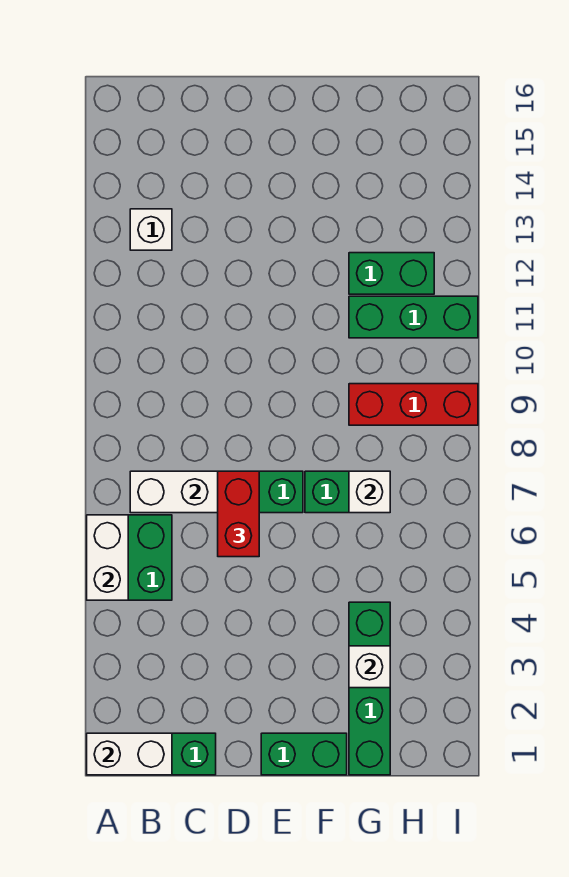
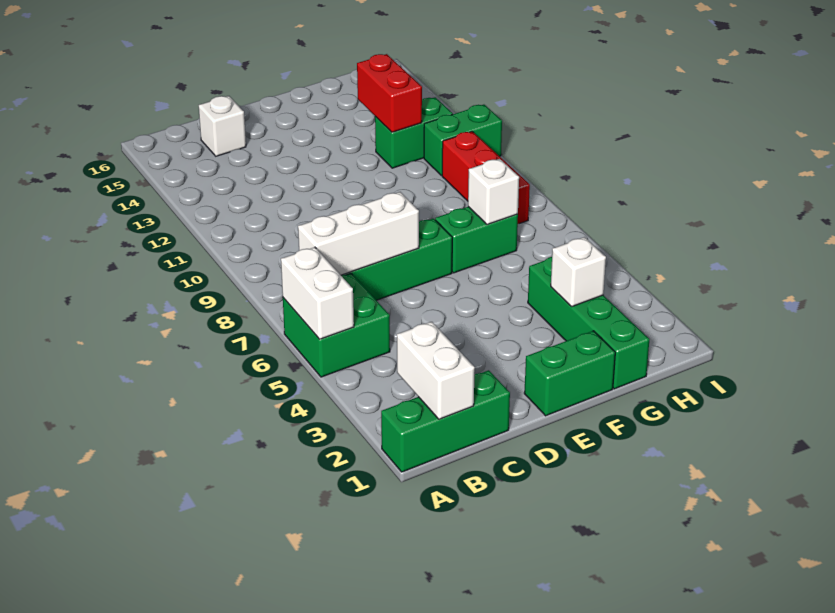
white brick A1:B1 level 2 -> white brick B1:B2 level 2
white brick B13 level 1 -> white brick C15 level 1
red brick D6:D7 level 3 -> red brick G12:G13 level 2
red brick G9:I9 level 1 -> red brick H8:H10 level 1
green brick G11:I11 level 1 -> green brick H11:I11 level 1

